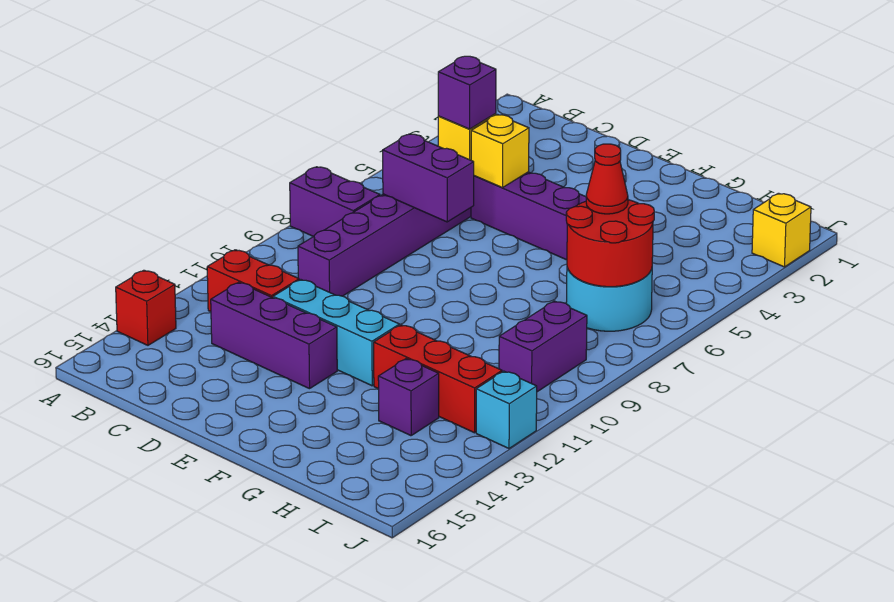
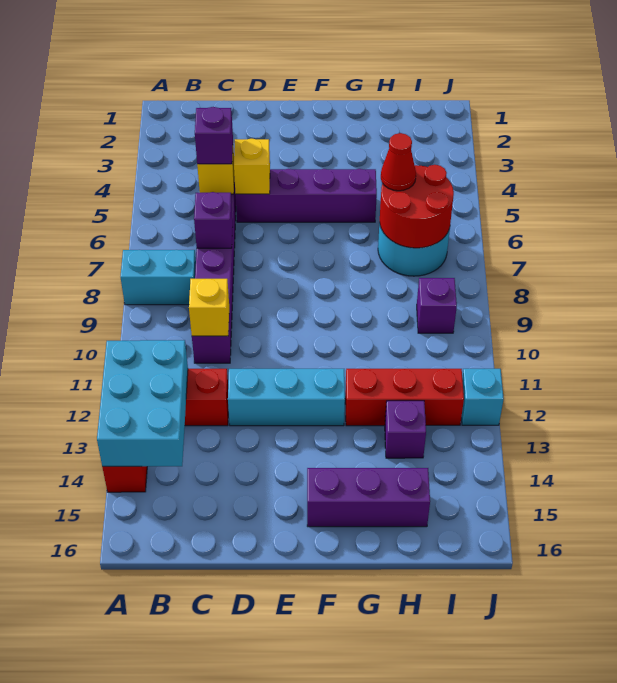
purple brick A8:B8 level 1 -> cyan brick A8:B8 level 1
none -> cyan brick A12:B14 level 2
purple brick C7:D7 level 2 -> purple brick C7 level 2
purple brick C13:E13 level 1 -> purple brick F15:H15 level 1
purple brick I9:I10 level 1 -> purple brick I9 level 1
yellow brick J2 level 1 -> yellow brick C10 level 2

